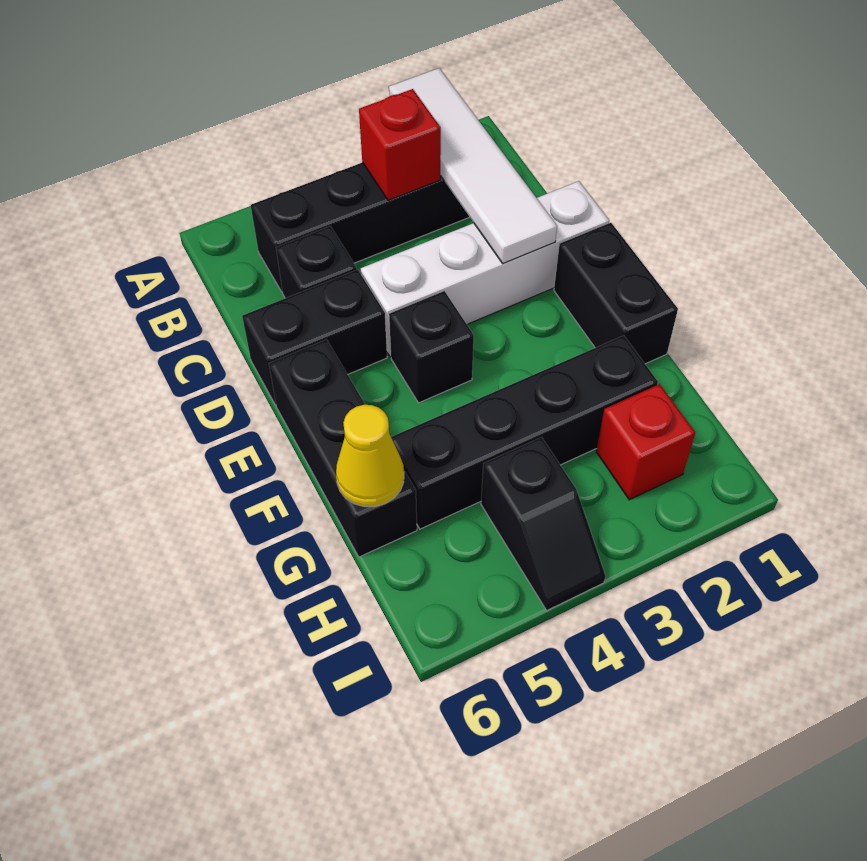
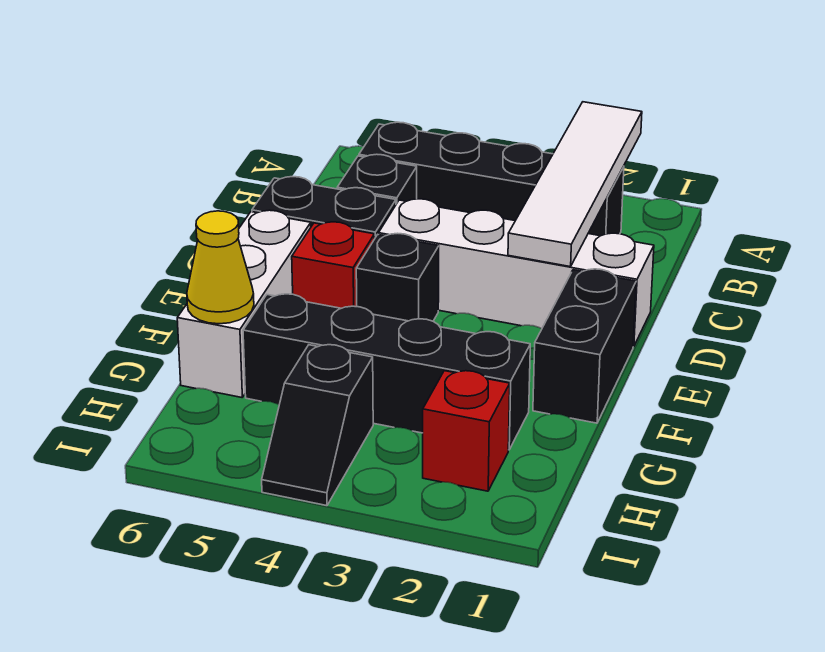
red brick B3 level 2 -> red brick E5 level 1
black brick E6:G6 level 1 -> white brick E6:G6 level 1

